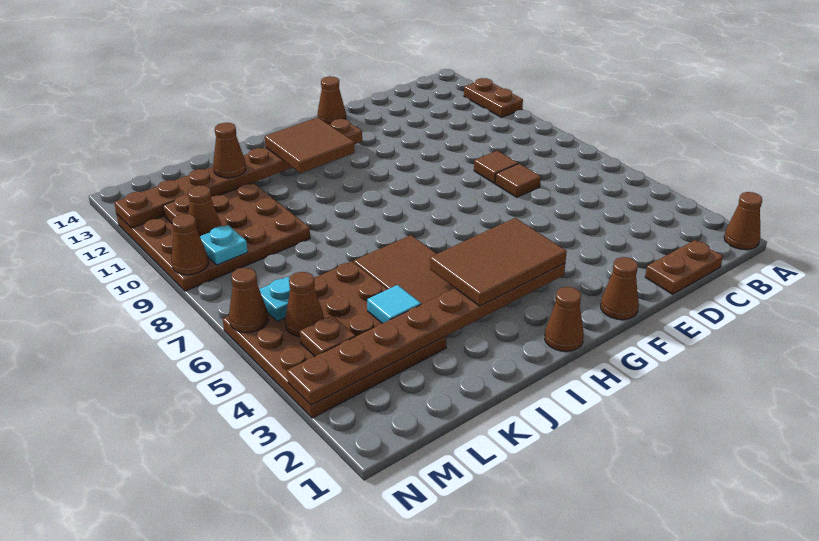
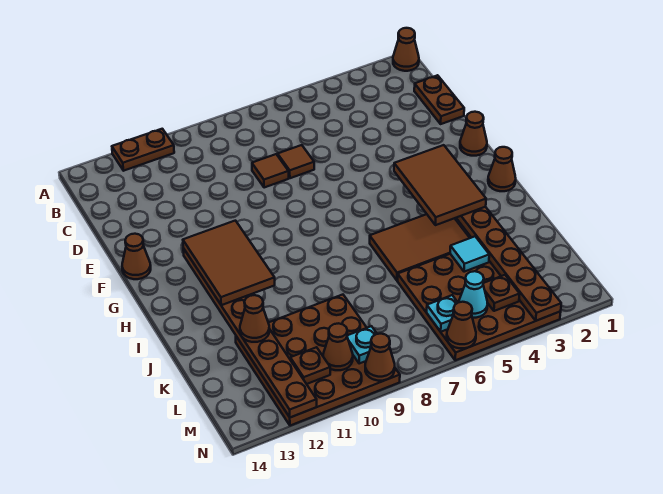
brown tile H11:I12 level 3 -> brown tile G11:I12 level 3
brown cone M5 level 2 -> cyan cone M5 level 2

